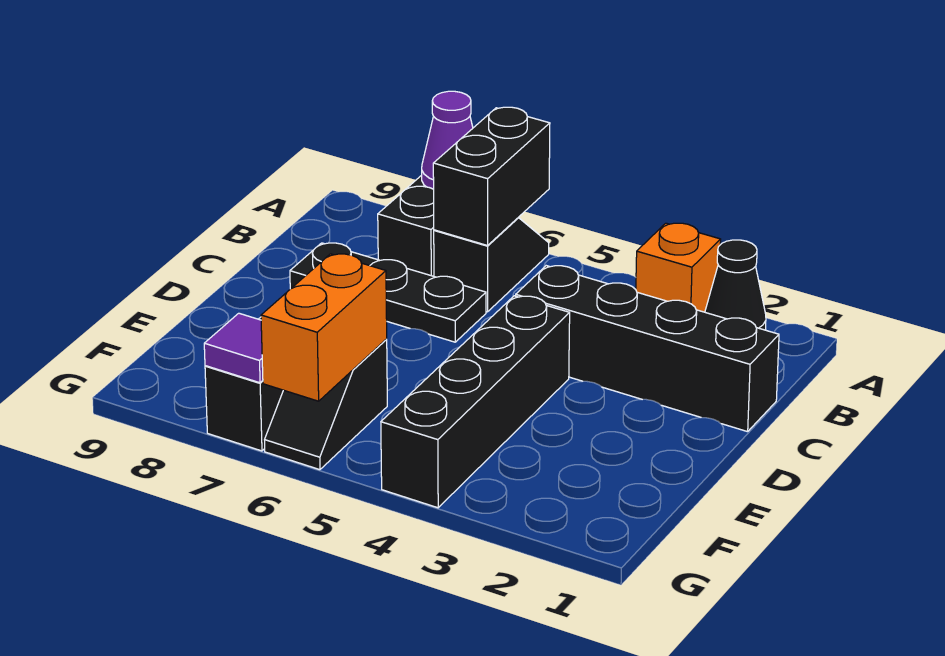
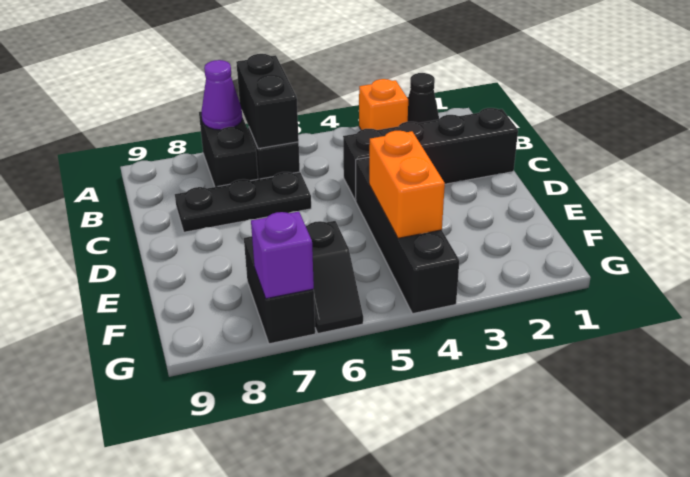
orange brick F6:G6 level 2 -> orange brick E4:F4 level 2
purple tile G7 level 2 -> purple brick G7 level 2

